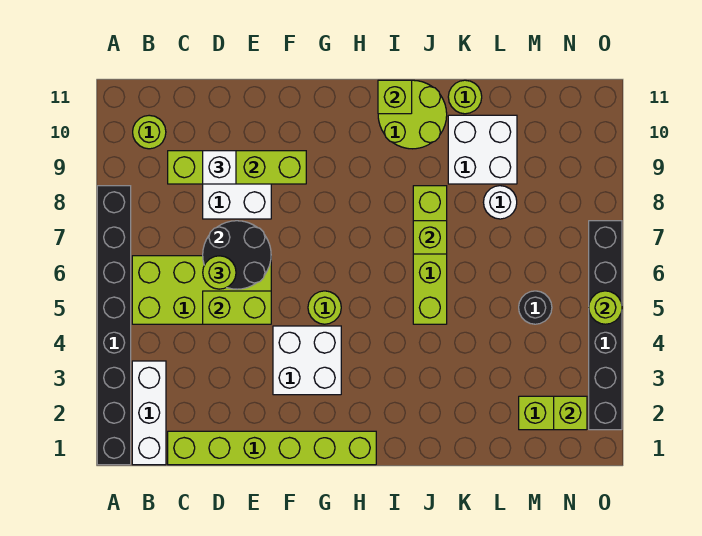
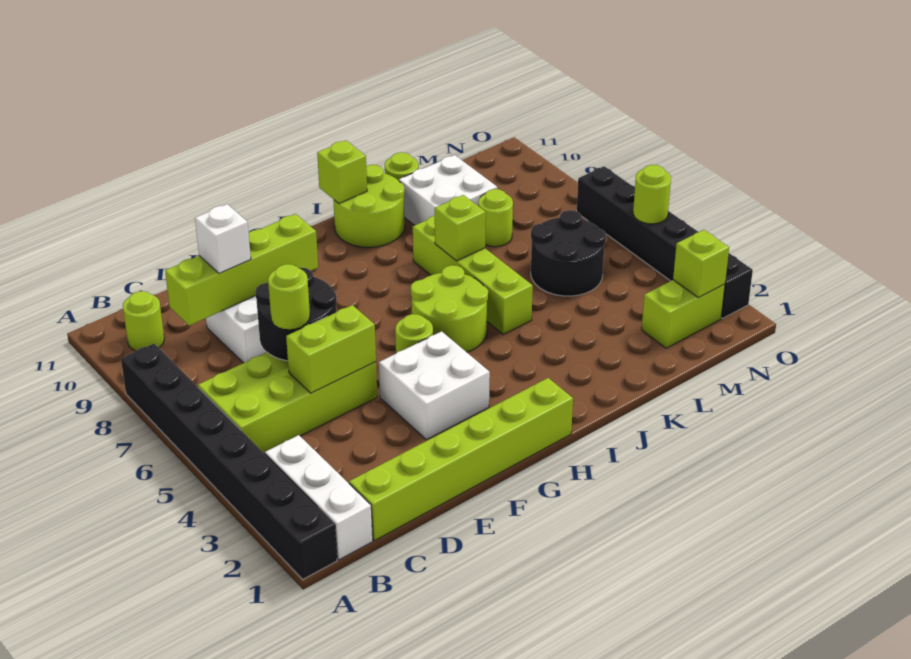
none -> lime round brick H5:I6 level 1
white round brick L8 level 1 -> lime round brick L8 level 1
black round brick M5 level 1 -> black round brick L5:M6 level 1

